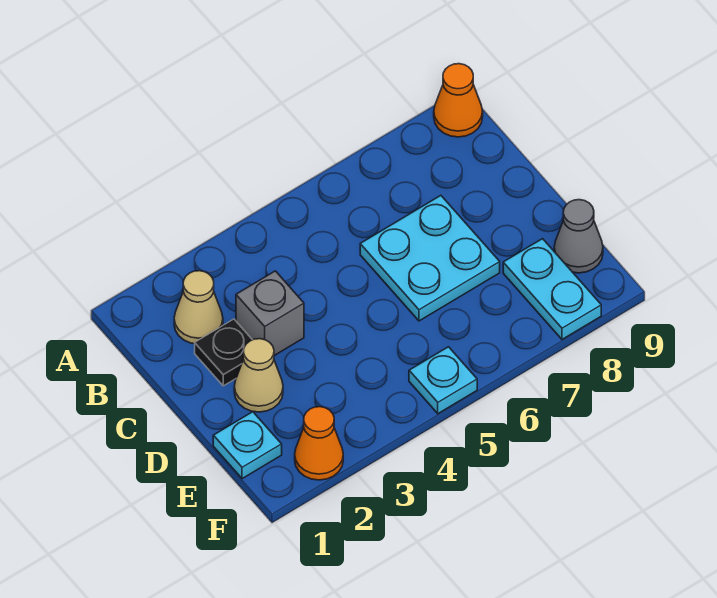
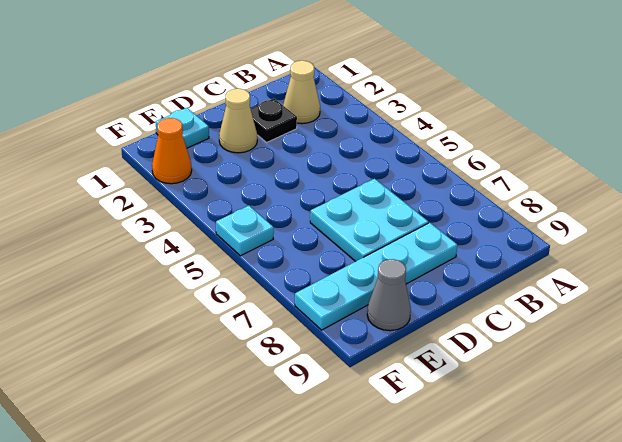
orange cone A9 level 1 -> none
grey brick C3 level 1 -> none
cyan plate E8:F8 level 1 -> cyan plate C8:F8 level 1

